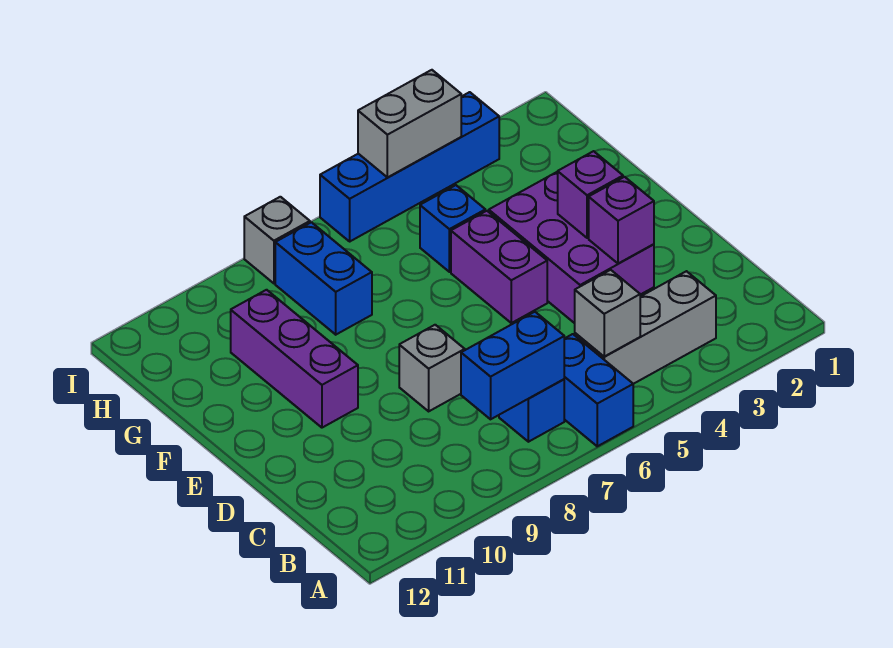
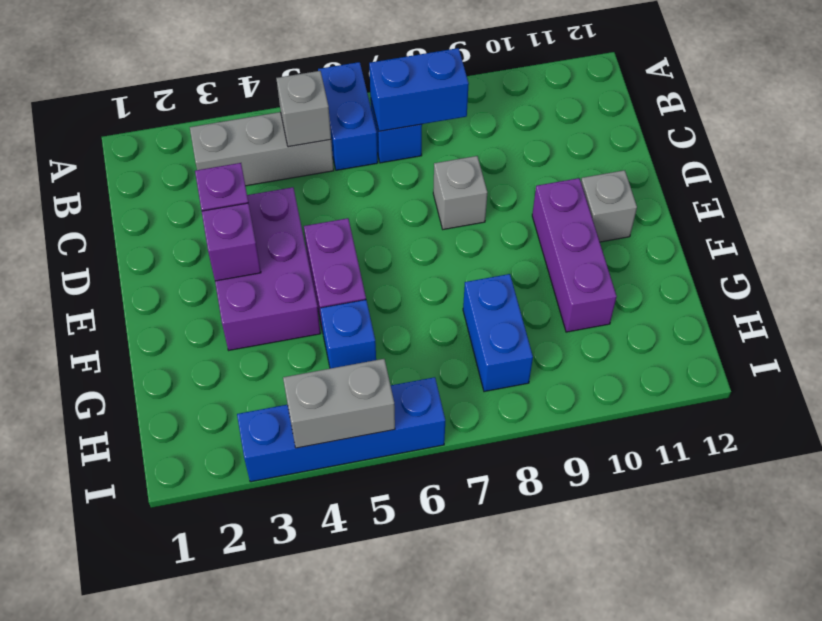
grey brick I8 level 1 -> grey brick E11 level 1

